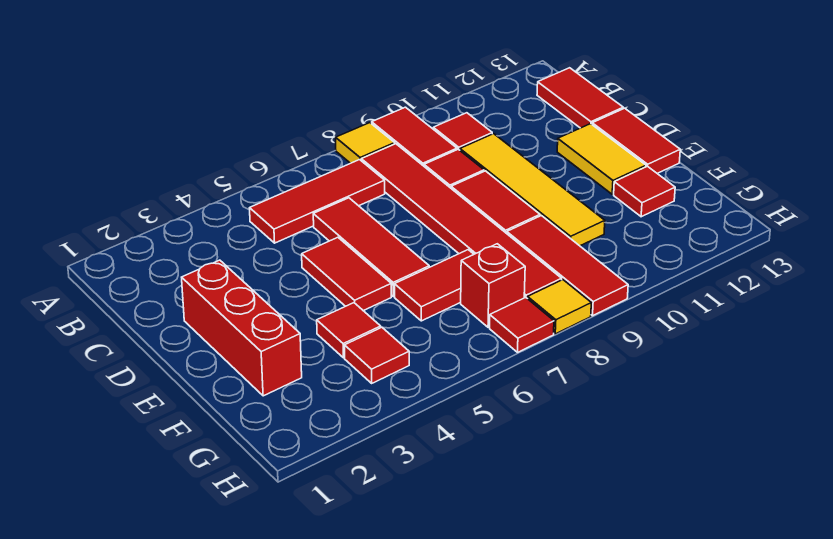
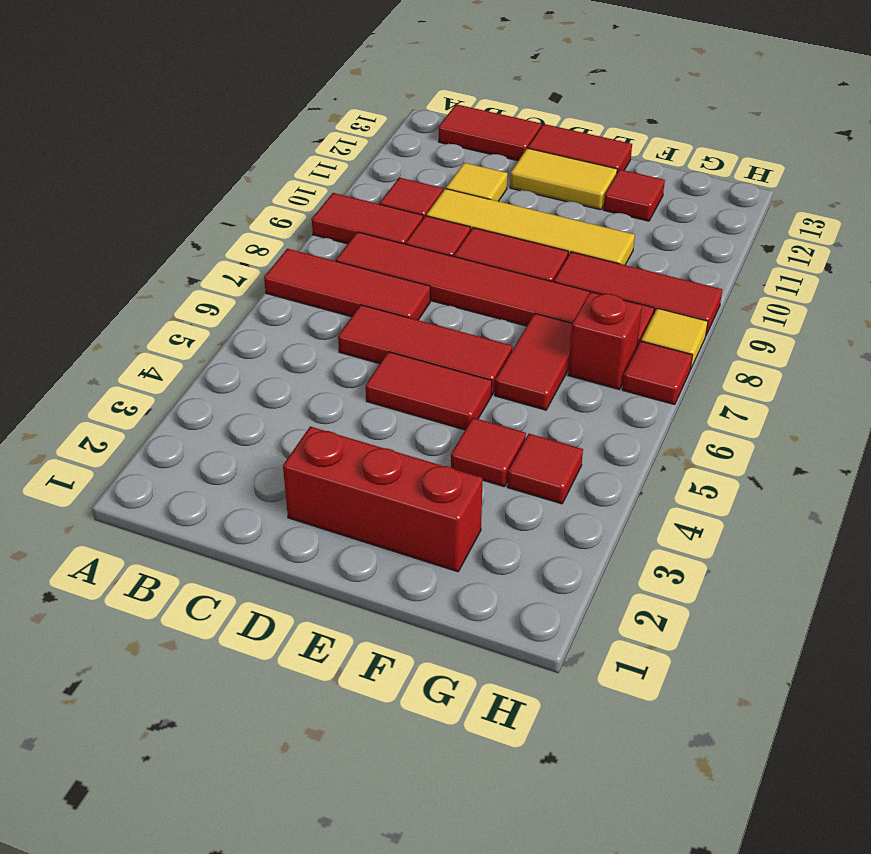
yellow tile A8 level 1 -> yellow tile C11 level 1
red tile B5:B7 level 1 -> red tile A7:C7 level 1

